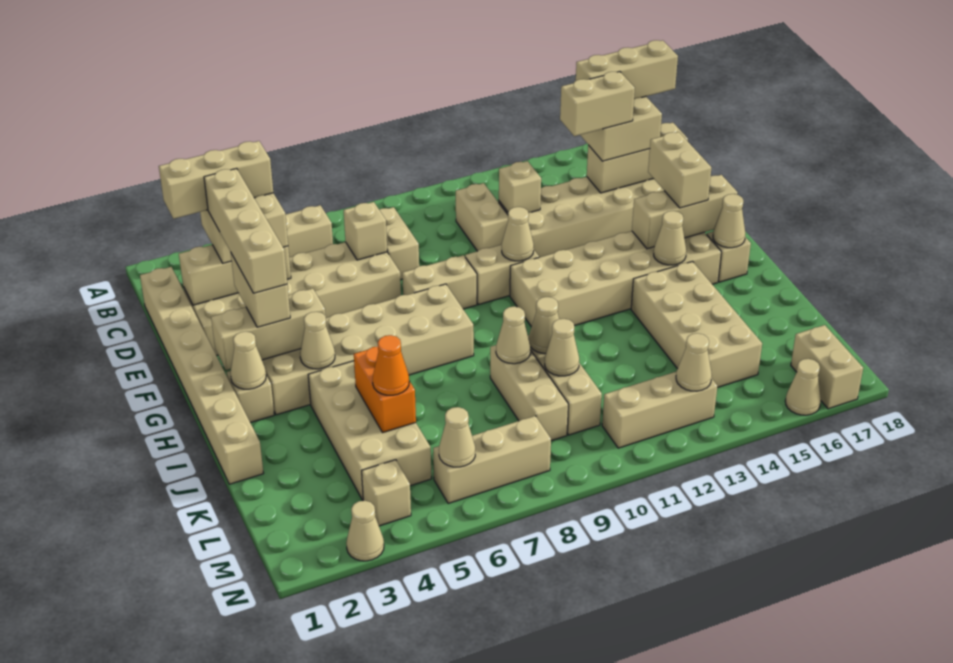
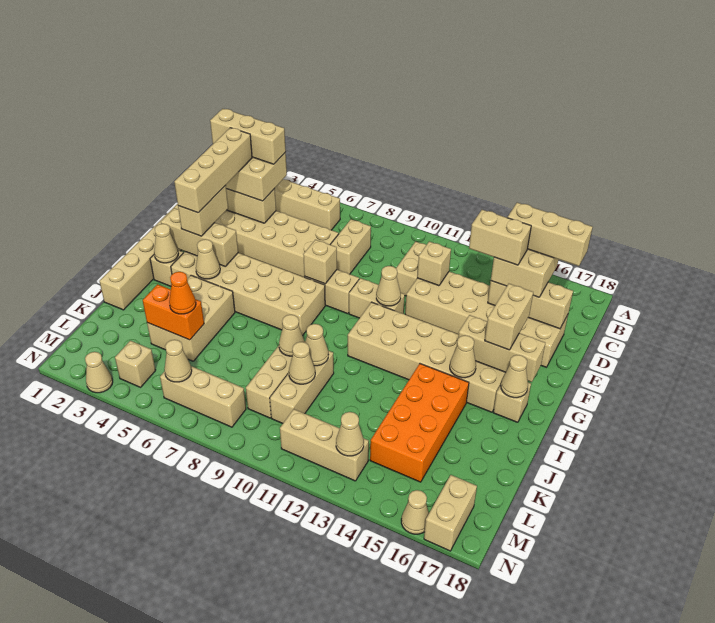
tan brick D7 level 2 -> tan brick F8 level 2
tan brick I4:L5 level 1 -> tan brick I4:K5 level 1
tan brick I14:L15 level 1 -> orange brick I14:L15 level 1
orange brick J5:K5 level 2 -> orange brick K4:K5 level 2

